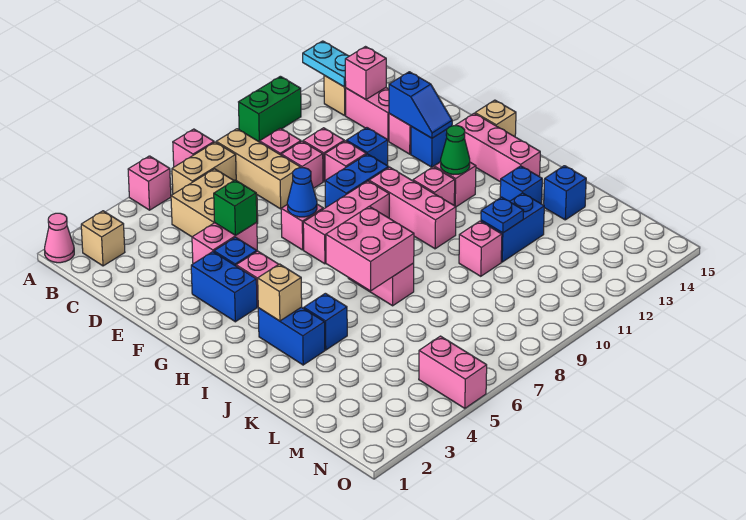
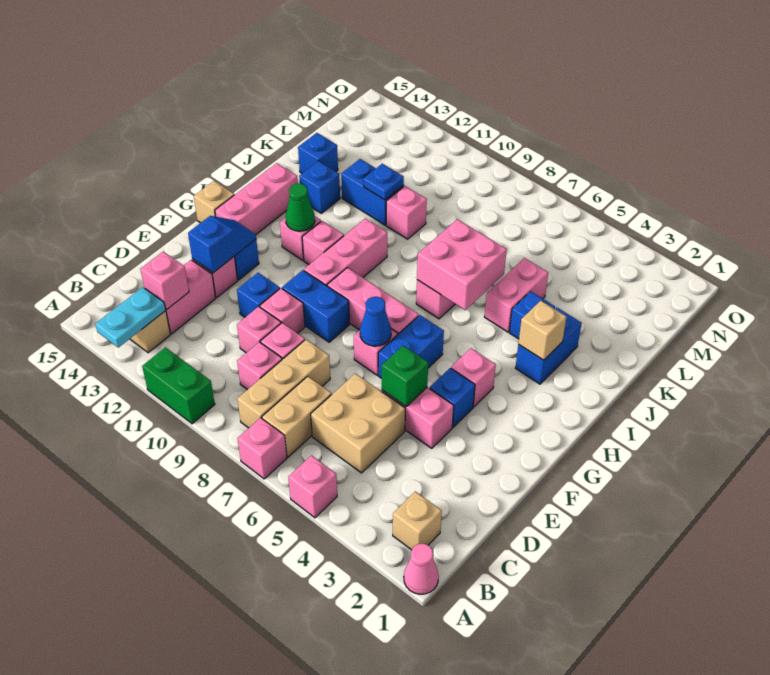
tan brick B6:B7 level 1 -> tan brick B7:C7 level 1
blue brick F3:G3 level 1 -> blue brick F6:G6 level 1
pink brick N5:O5 level 1 -> pink brick J5:K5 level 1

